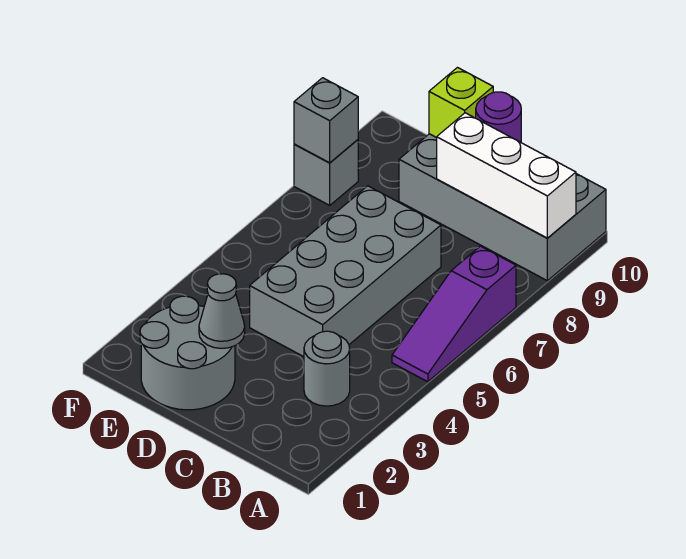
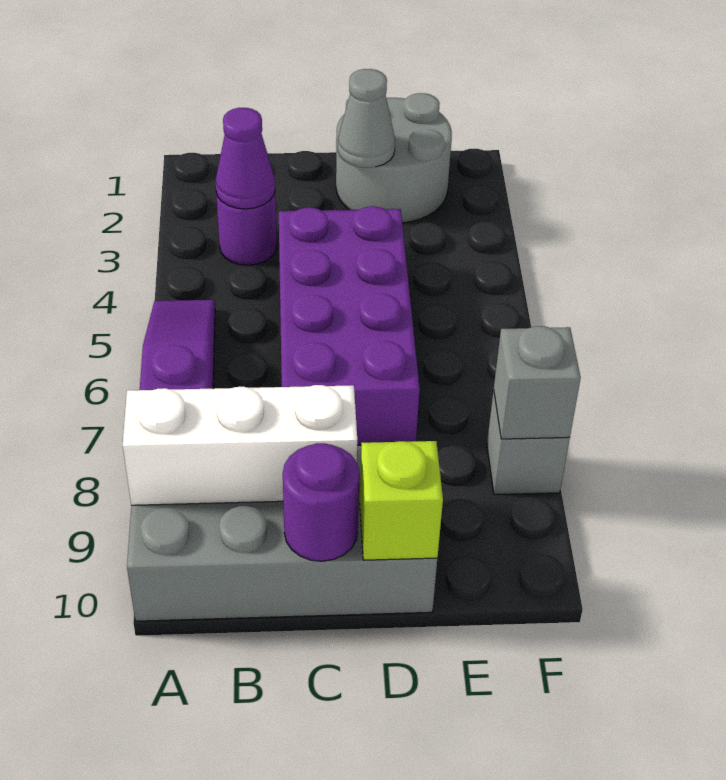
grey round brick B3 level 1 -> purple round brick B3 level 1
none -> purple cone B3 level 2
grey brick C4:D7 level 1 -> purple brick C4:D7 level 1

